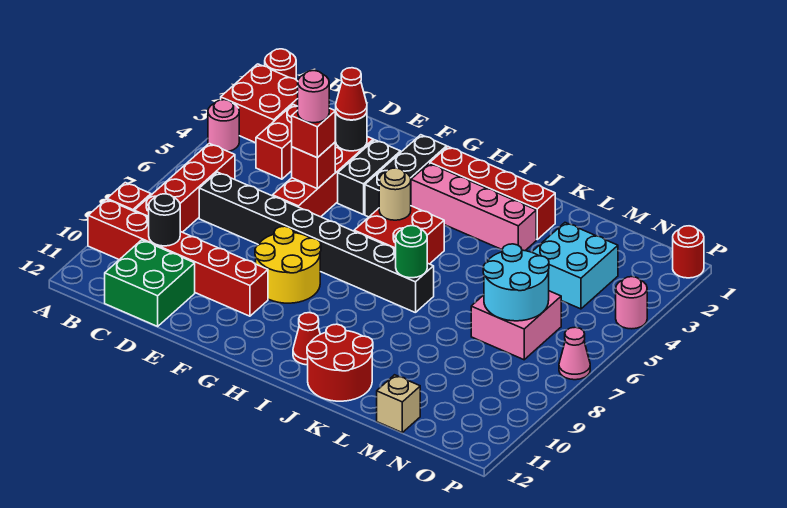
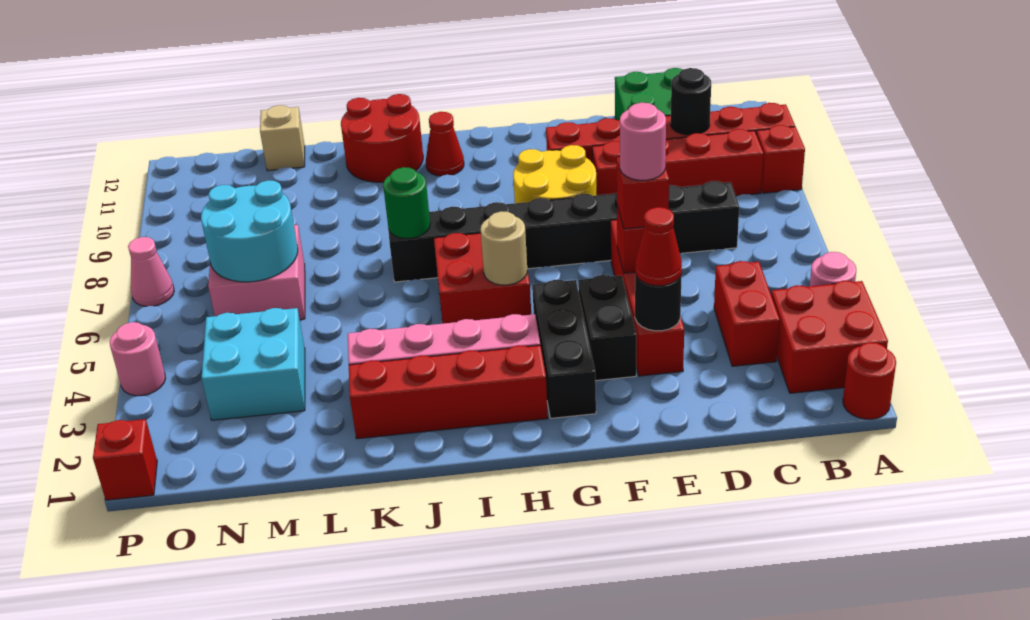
red brick B6:B9 level 1 -> red brick B9:E9 level 1
red round brick P1 level 1 -> red brick P1 level 1

